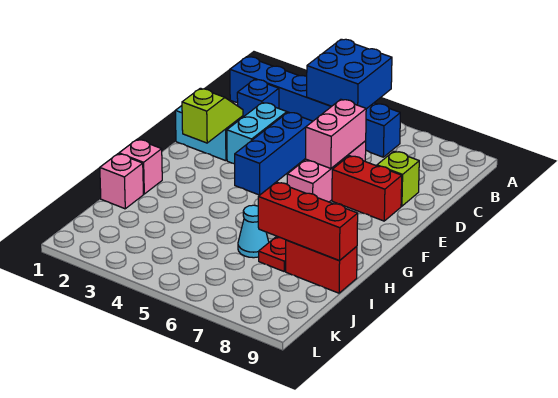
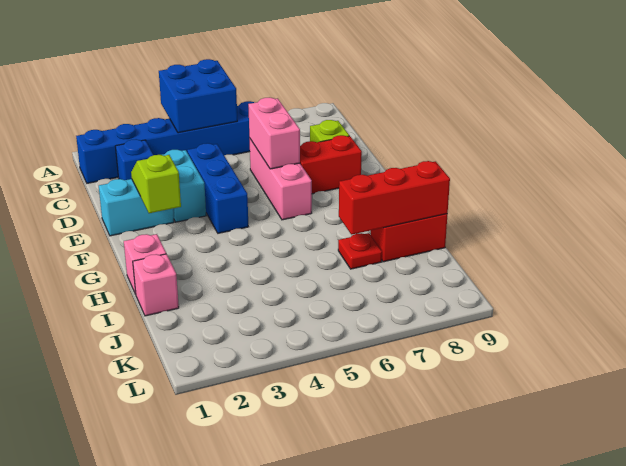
cyan cone I6 level 1 -> none

